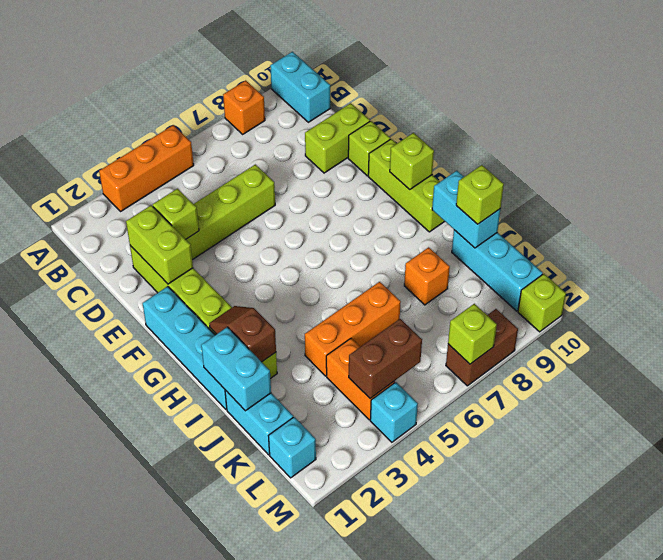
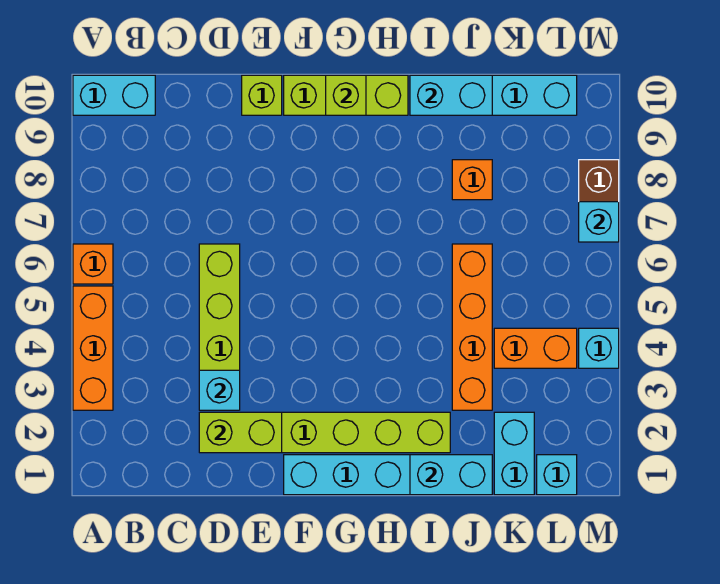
orange brick A8 level 1 -> orange brick A6 level 1
lime brick D3 level 2 -> cyan brick D3 level 2
lime brick D9:D10 level 1 -> none
brown slope H2:I2 level 2 top I -> none
cyan brick J1:K1 level 1 -> cyan brick K1:K2 level 1
orange brick J4:J6 level 1 -> orange brick J3:J6 level 1
lime brick J10 level 3 -> none
brown brick L4:L5 level 2 -> none
lime brick M7 level 2 -> cyan brick M7 level 2
lime brick M10 level 1 -> none

